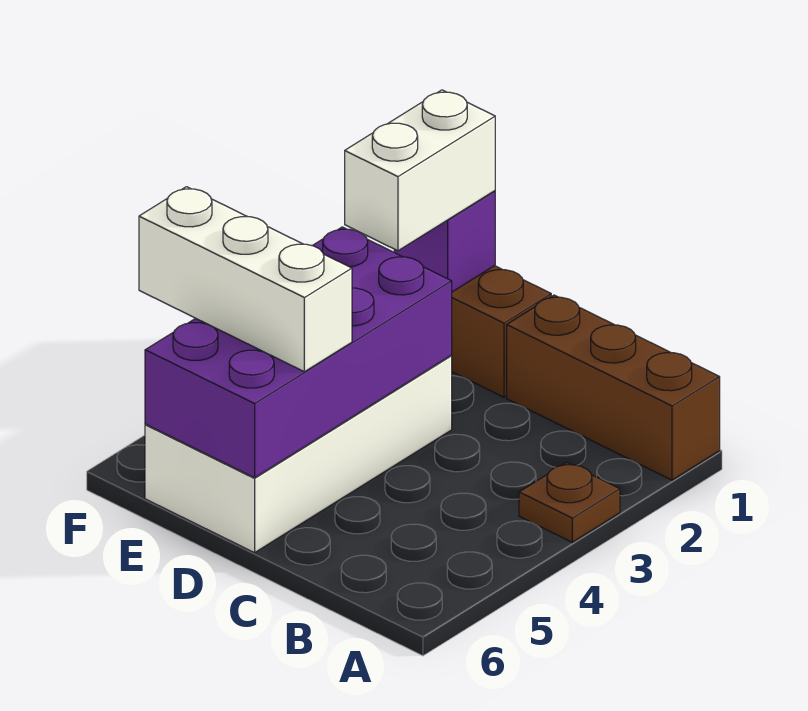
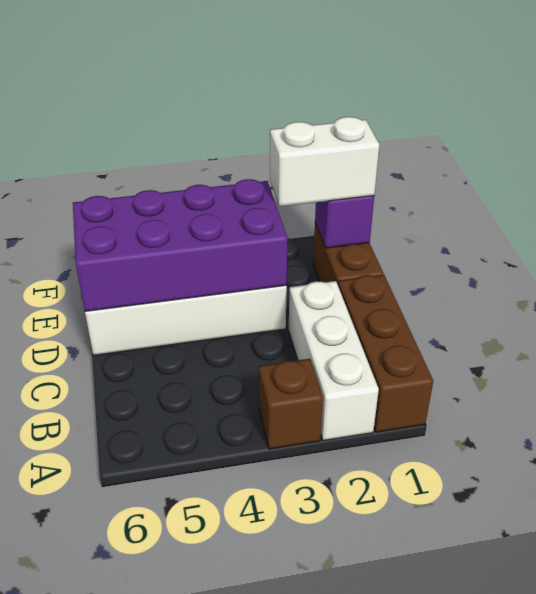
brown plate A3 level 1 -> brown brick A3 level 1
white brick D5:F5 level 3 -> white brick A2:C2 level 1

